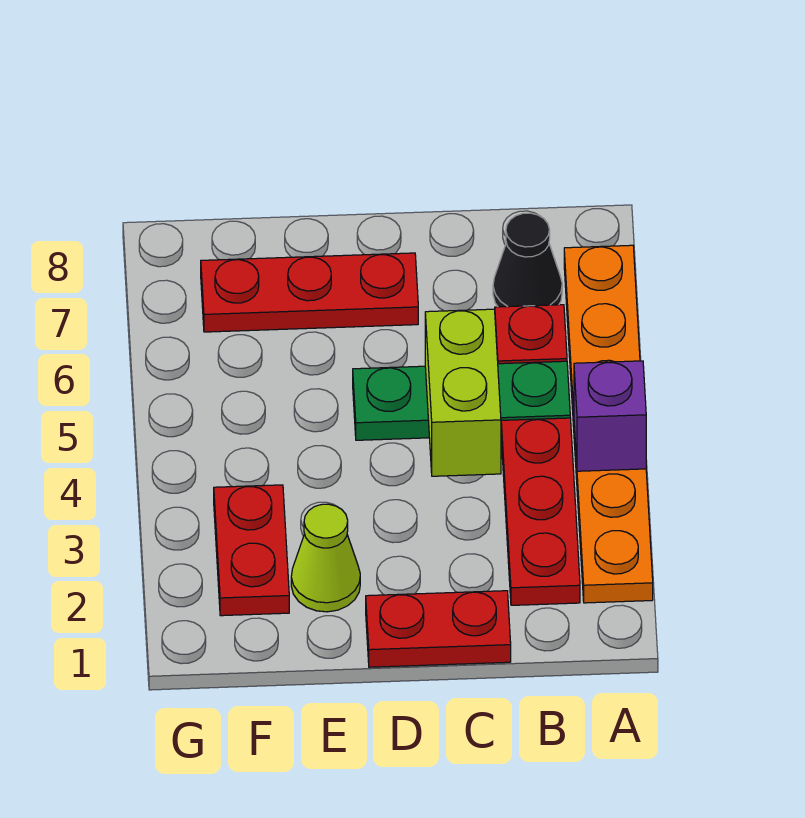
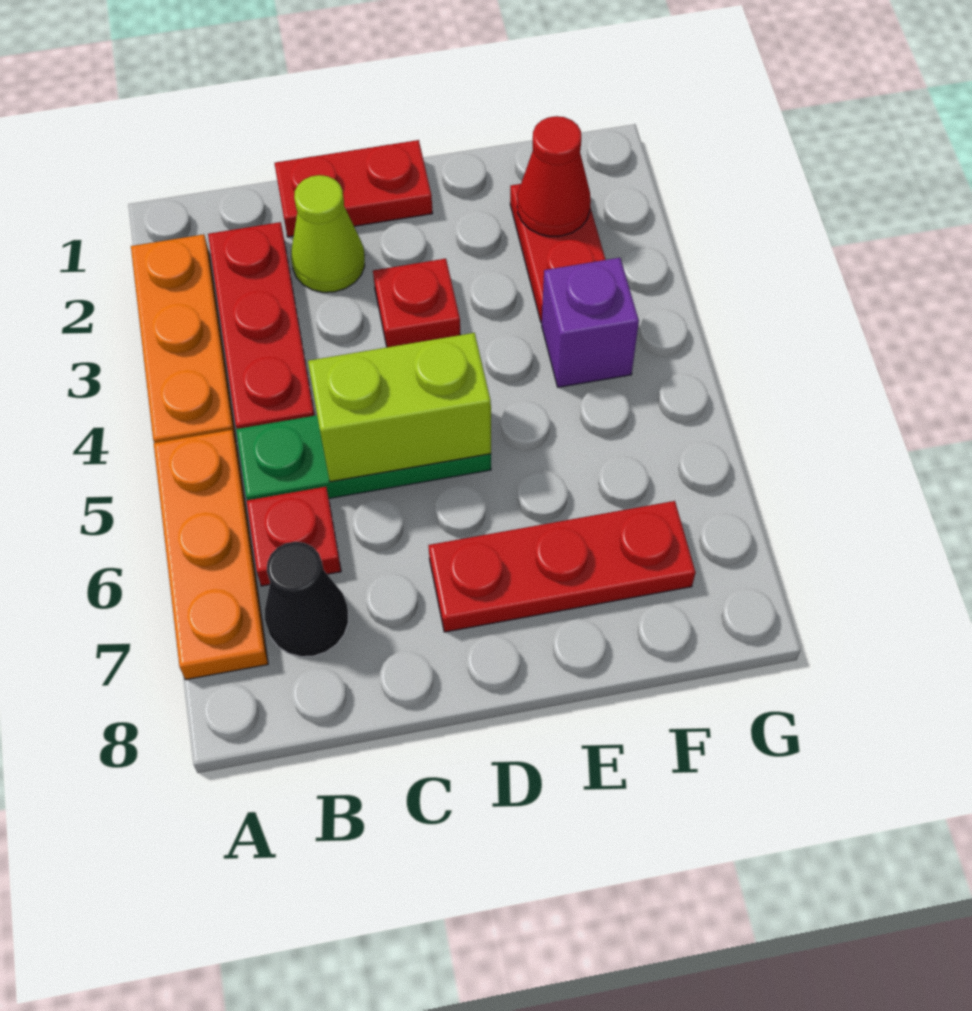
purple brick A4 level 2 -> purple brick F4 level 1
lime brick C4:C5 level 2 -> lime brick C5:D5 level 2
none -> red plate D3 level 1
lime cone E2 level 1 -> lime cone C2 level 1
none -> red cone F2 level 2

